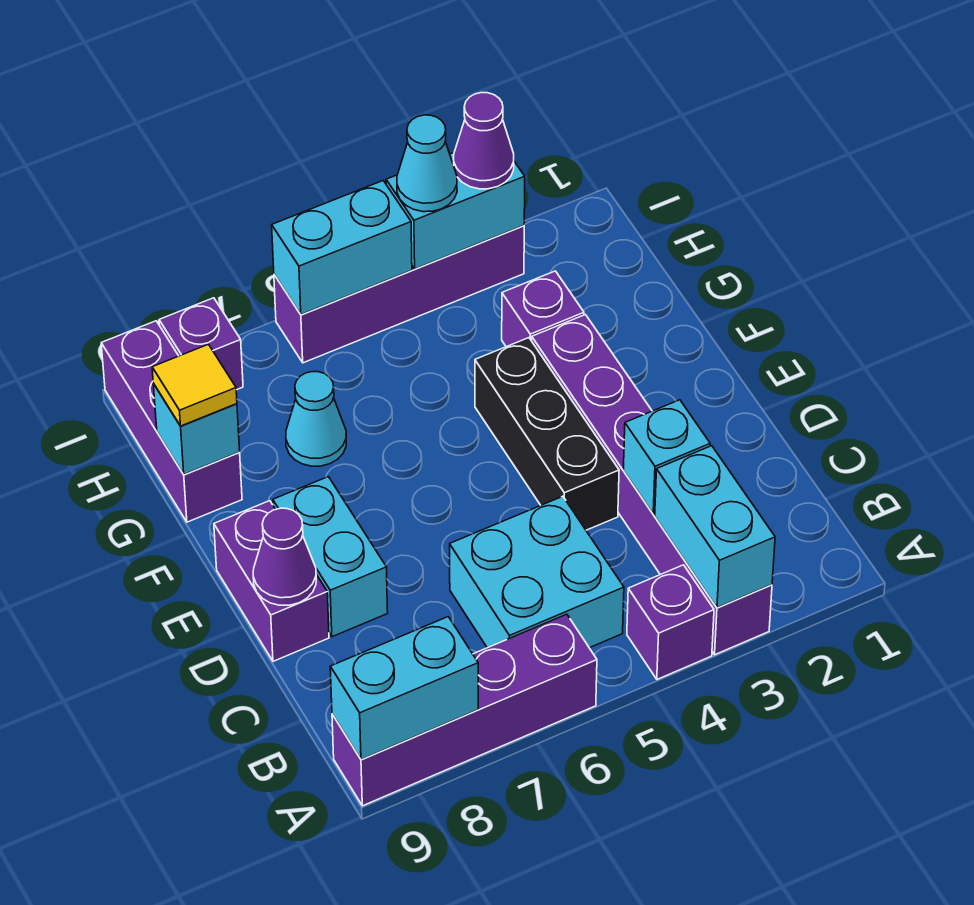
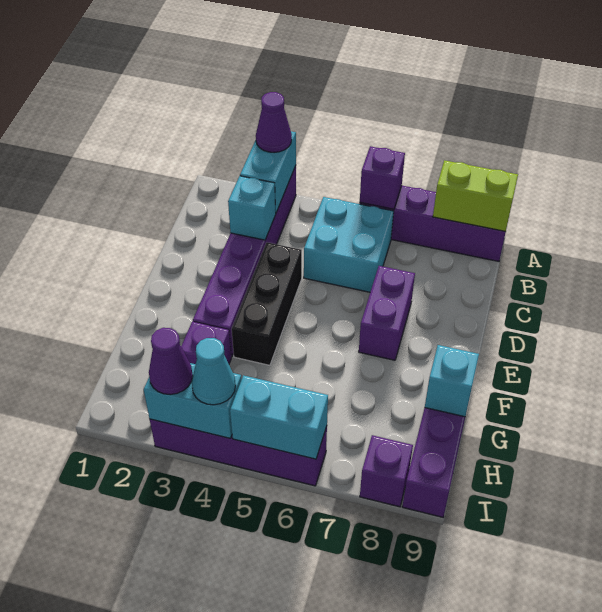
purple brick A4 level 1 -> purple brick A6 level 2
cyan brick A8:A9 level 2 -> lime brick A8:A9 level 2
cyan brick D8:E8 level 1 -> none
purple brick D9:E9 level 1 -> purple brick D7:E7 level 1
purple cone D9 level 2 -> purple cone A3 level 3
cyan cone G7 level 1 -> none
yellow tile G9 level 3 -> none

